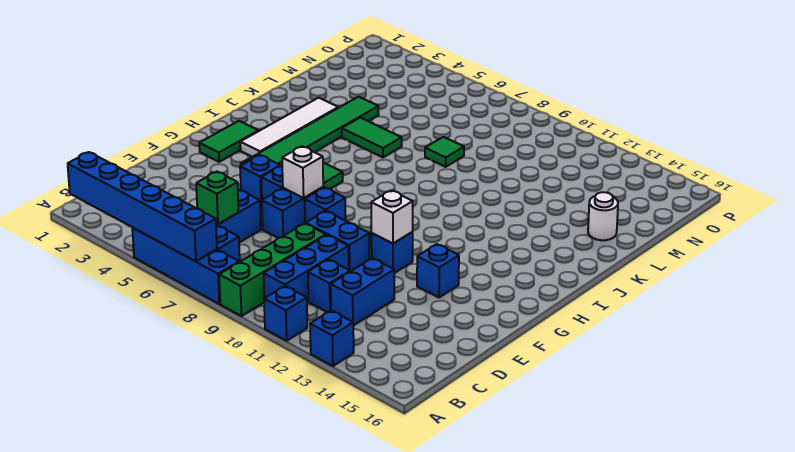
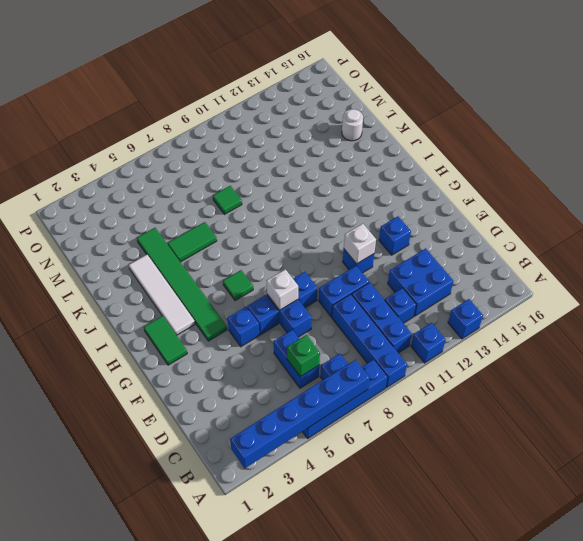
green brick A9:D9 level 1 -> blue brick A9:D9 level 1
blue brick C12:D12 level 1 -> blue brick C12:D13 level 1

